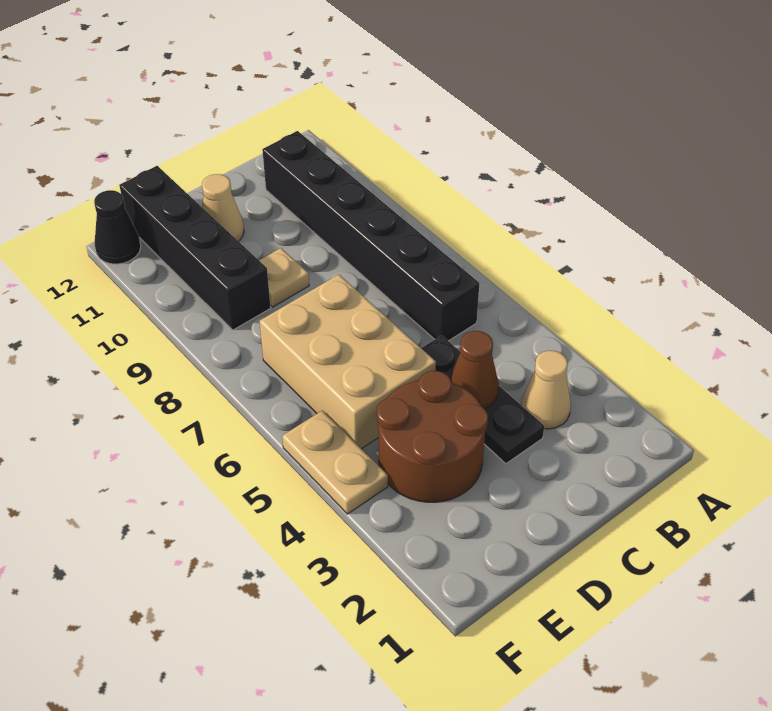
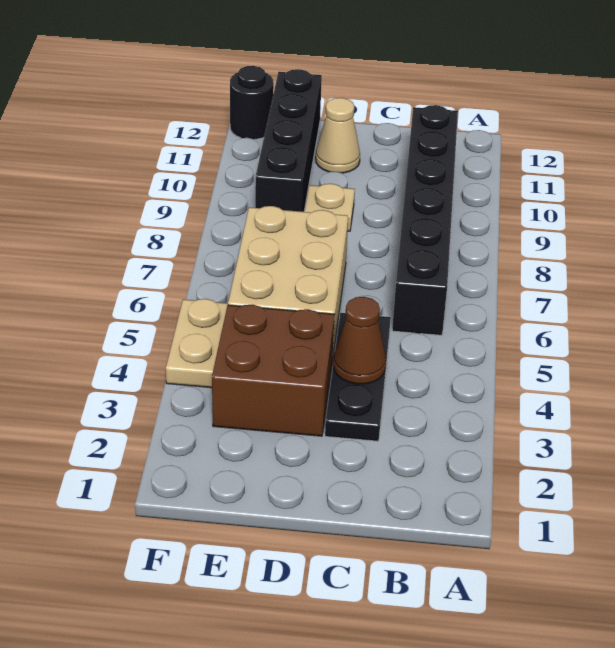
tan cone B3 level 1 -> none
brown round brick D3:E4 level 1 -> brown brick D3:E4 level 1
black cone F12 level 1 -> black round brick F12 level 1

